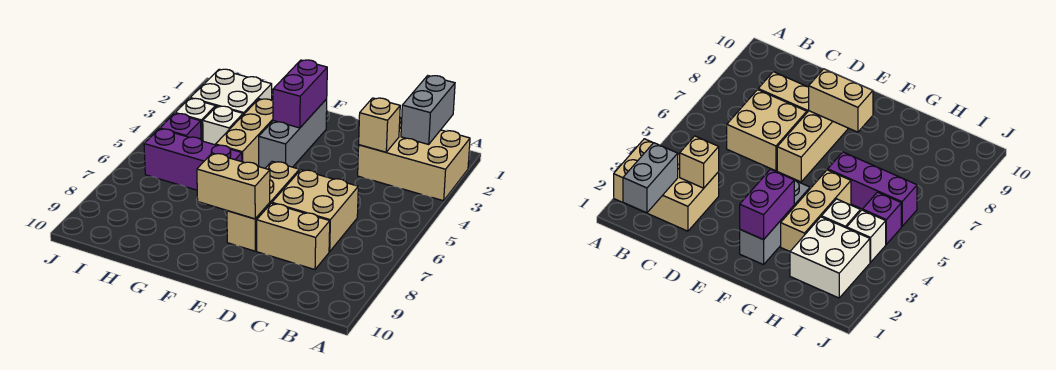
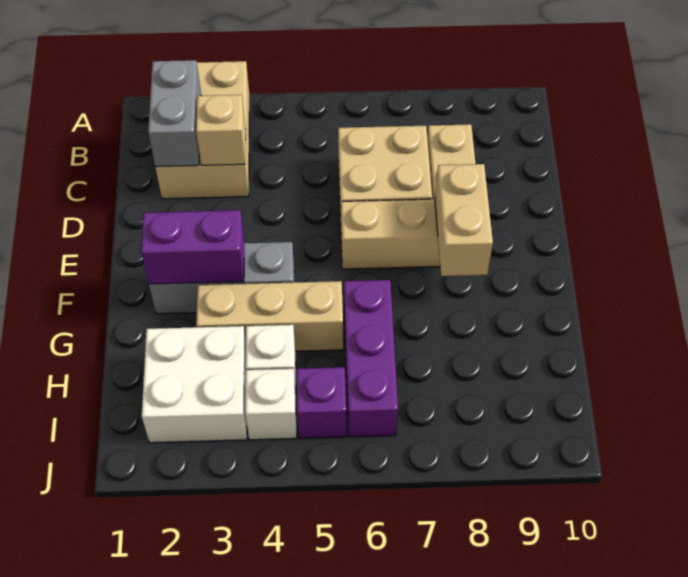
grey brick B1:B2 level 2 -> grey brick B2:C2 level 2

